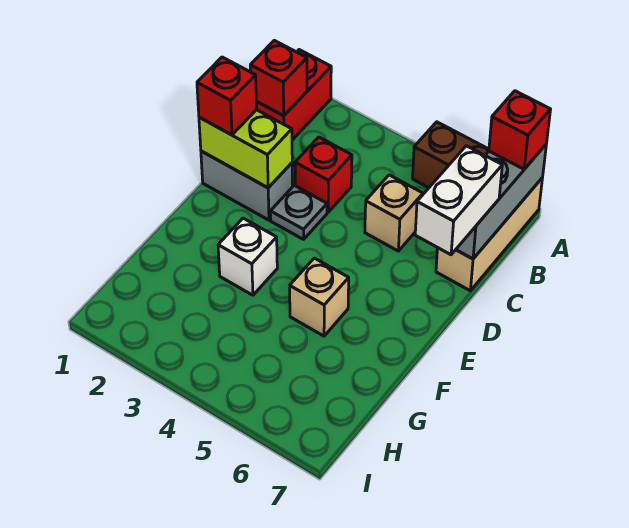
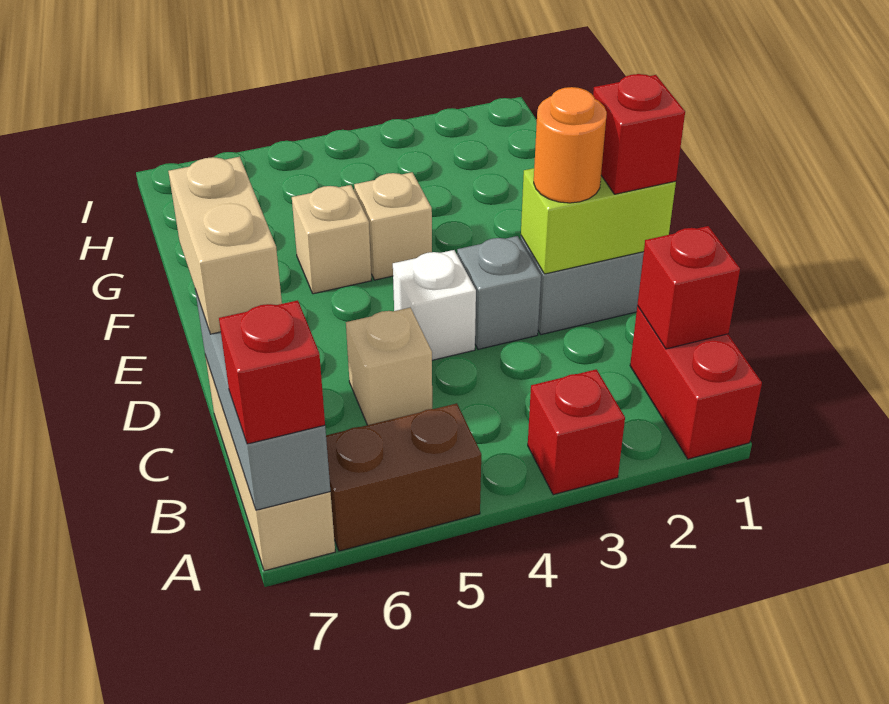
red brick C3 level 1 -> red brick A3 level 1
white brick C7:D7 level 3 -> tan brick C7:D7 level 3
none -> orange round brick D2 level 3
grey plate D3 level 1 -> grey brick D3 level 1
white brick F3 level 1 -> white brick D4 level 1
none -> tan brick F4 level 1

